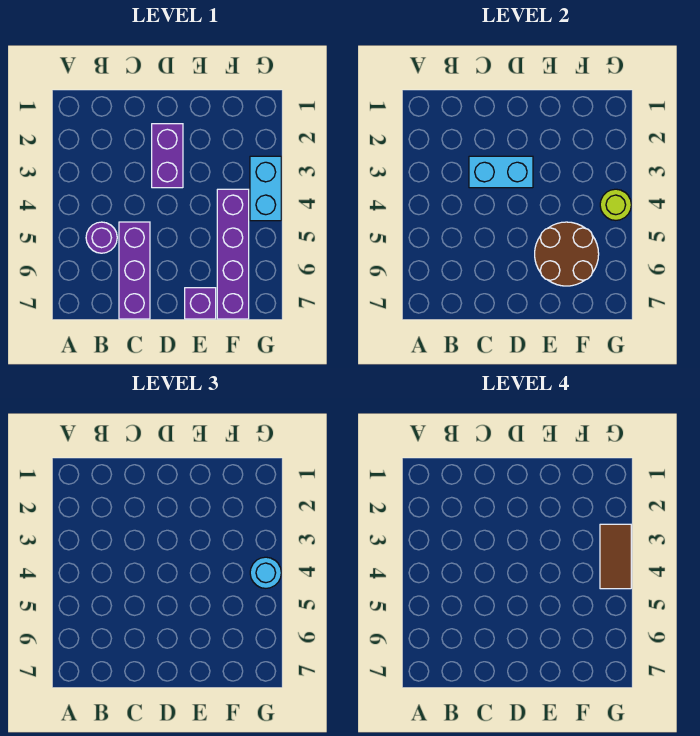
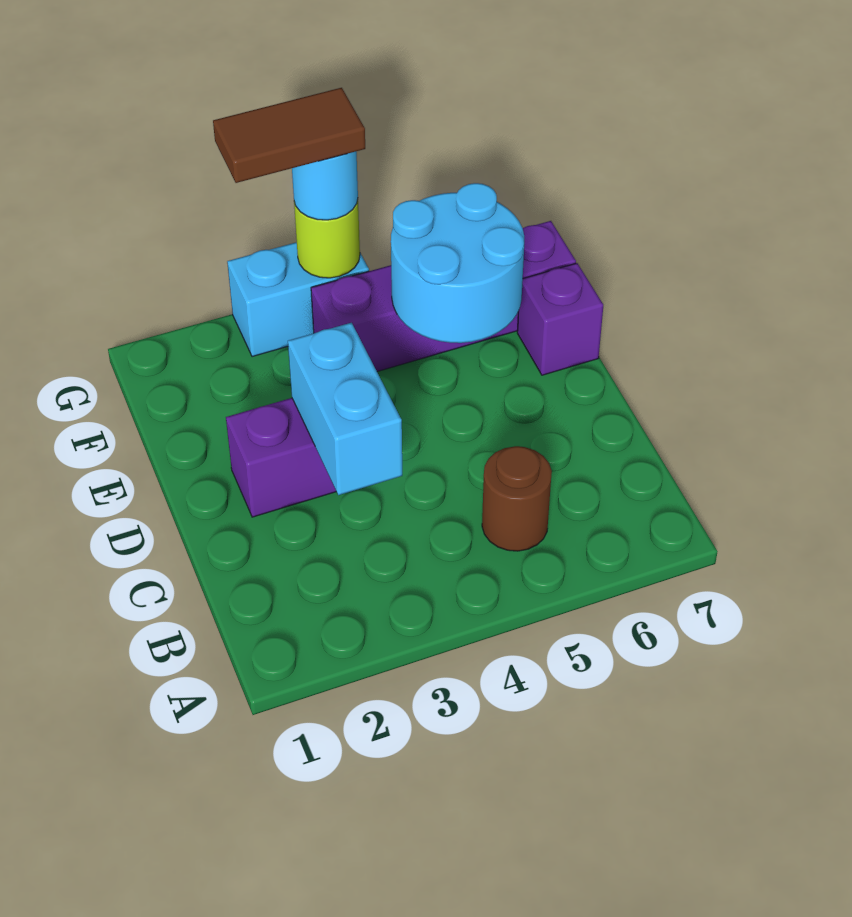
purple round brick B5 level 1 -> brown round brick B5 level 1
purple brick C5:C7 level 1 -> none
brown round brick E5:F6 level 2 -> cyan round brick E5:F6 level 2

